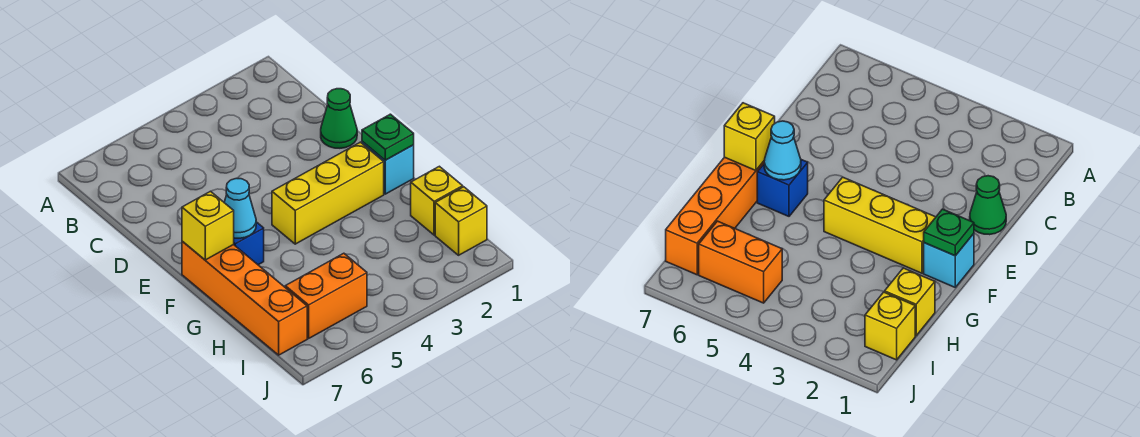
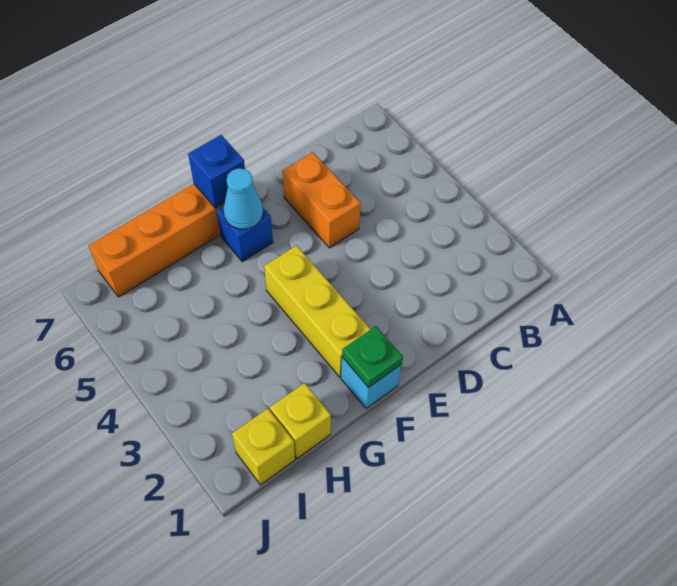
green cone D1 level 1 -> none
yellow brick F7 level 2 -> blue brick F7 level 2
orange brick I5:I6 level 1 -> orange brick D5:D6 level 1

